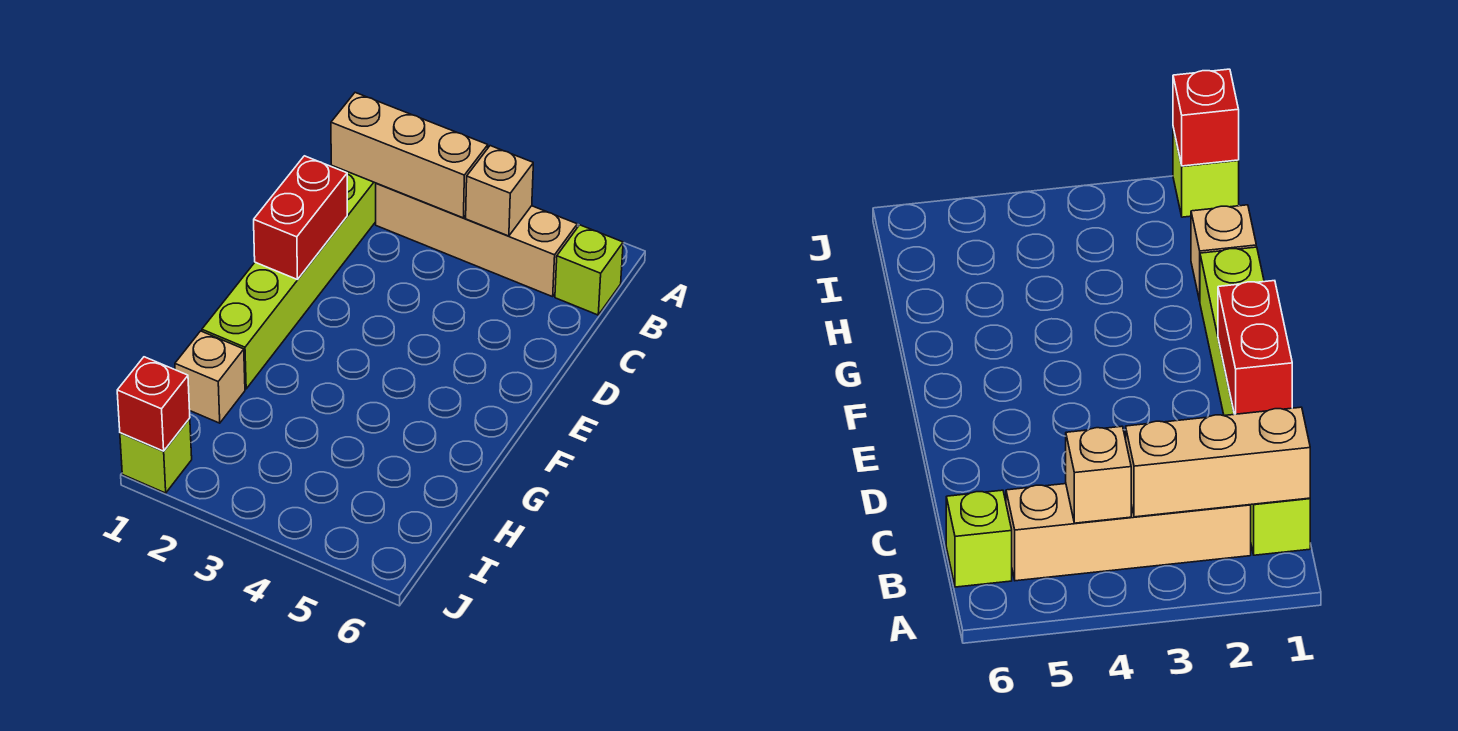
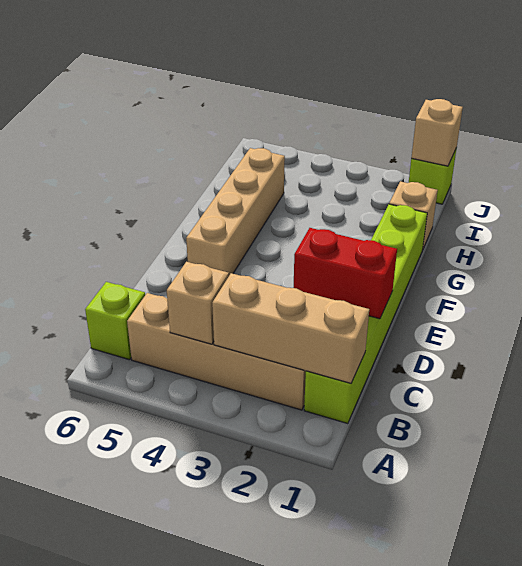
red brick D1:E1 level 2 -> red brick D1:D2 level 2
none -> tan brick E5:H5 level 1
red brick J1 level 2 -> tan brick J1 level 2

